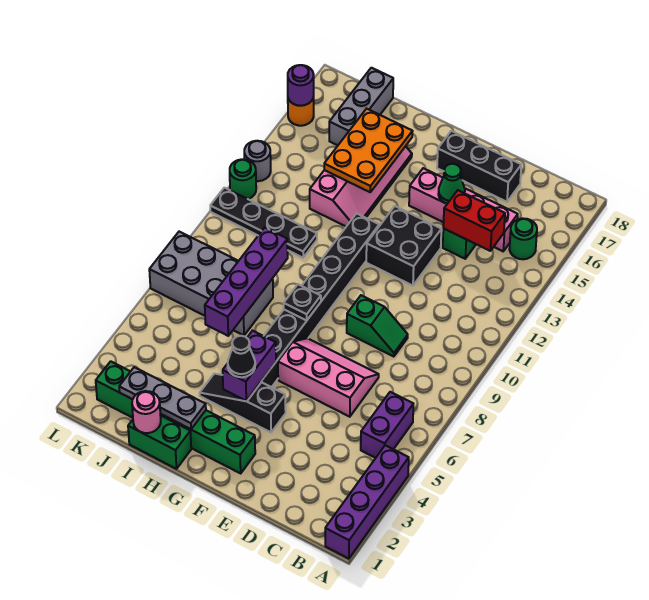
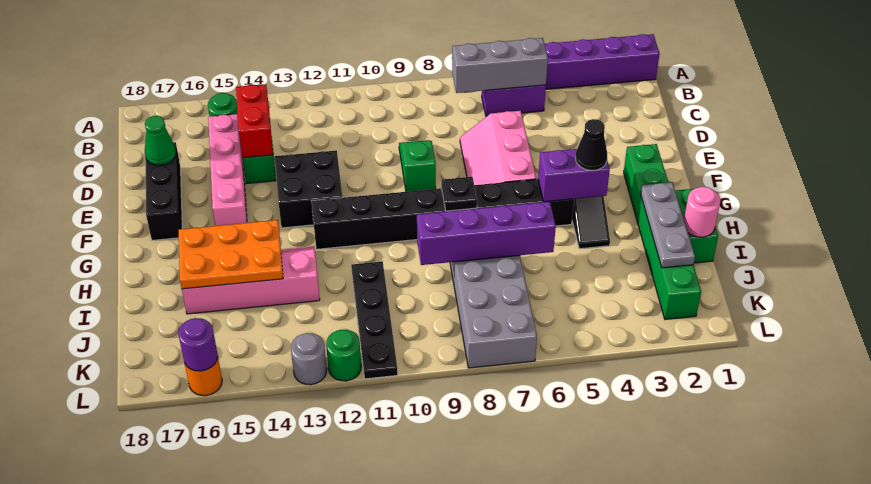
green cone E15 level 2 -> green cone D17 level 2
grey brick J16:J18 level 1 -> grey brick B5:B7 level 2

